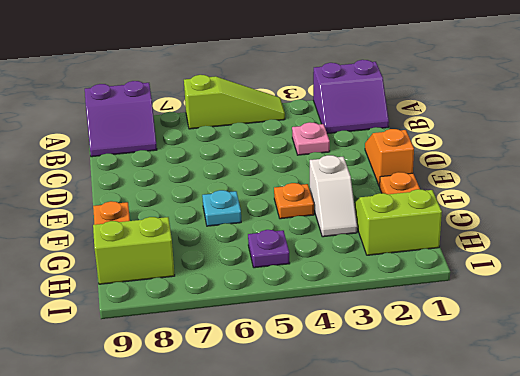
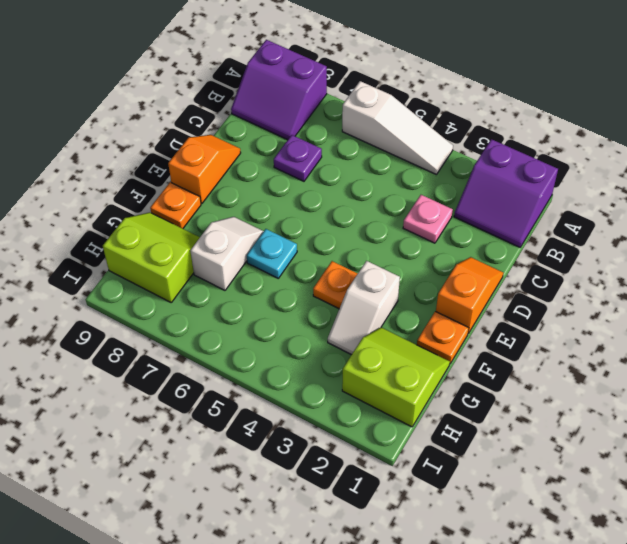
lime slope A4:A6 level 1 top 6 -> white slope A4:A6 level 1 top 6
none -> orange slope D9:E9 level 1 top E
none -> white slope F7:G7 level 1 top G
purple plate H5 level 1 -> purple plate C7 level 1

